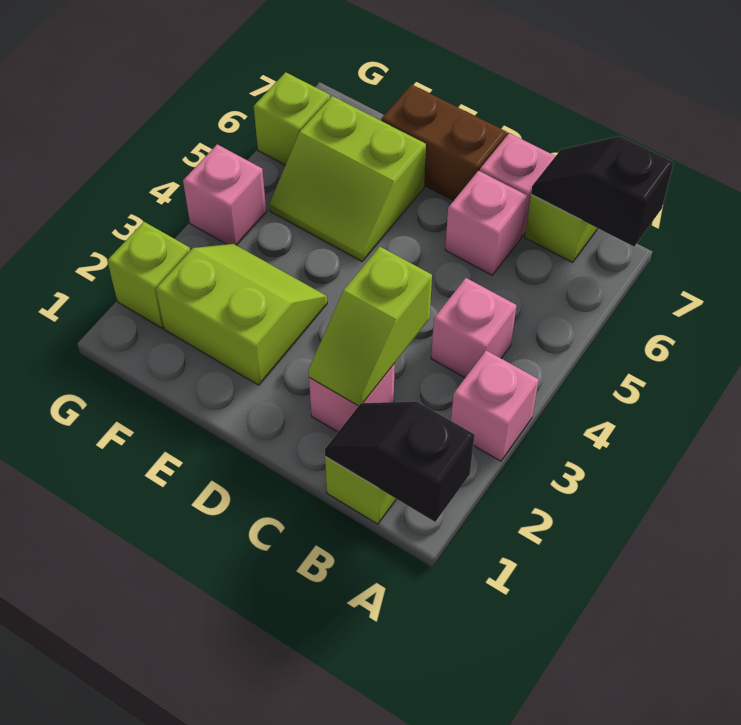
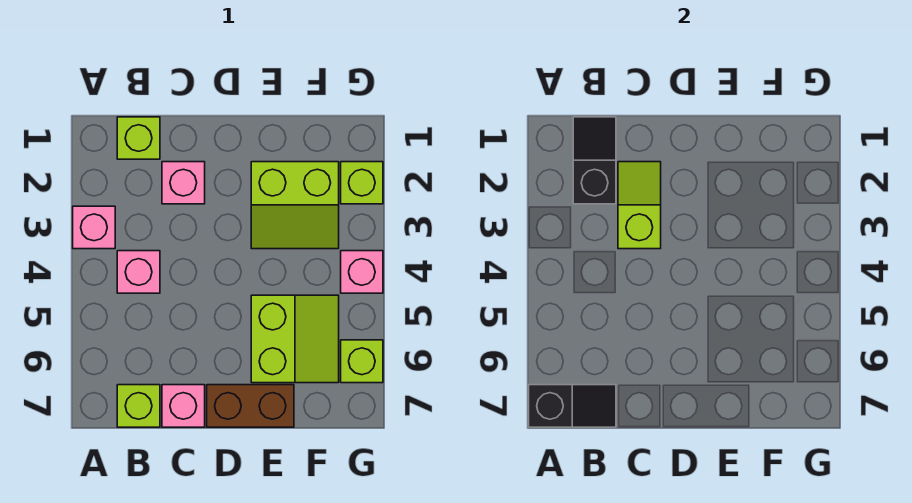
black slope A1:B1 level 2 top A -> black slope B1:B2 level 2 top 2
pink brick C6 level 1 -> none
lime slope E5:F6 level 1 top 6 -> lime slope E5:F6 level 1 top E

